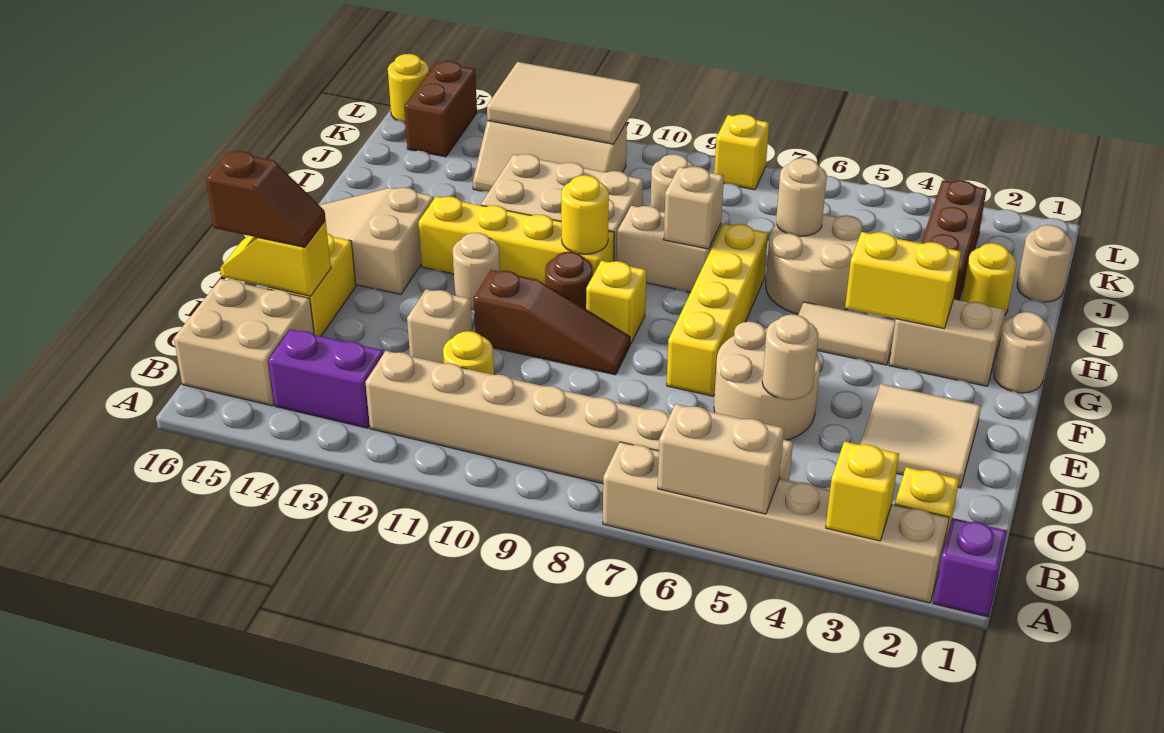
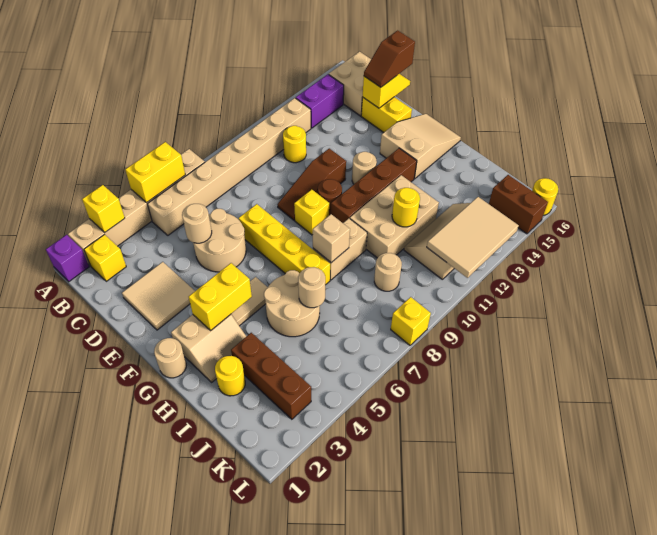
tan brick A5:A6 level 2 -> yellow brick A5:A6 level 2
tan brick D12 level 1 -> none
yellow brick G10:G13 level 1 -> brown brick G10:G13 level 1
yellow round brick G10 level 2 -> yellow round brick I11 level 2
tan round brick J1 level 1 -> none

